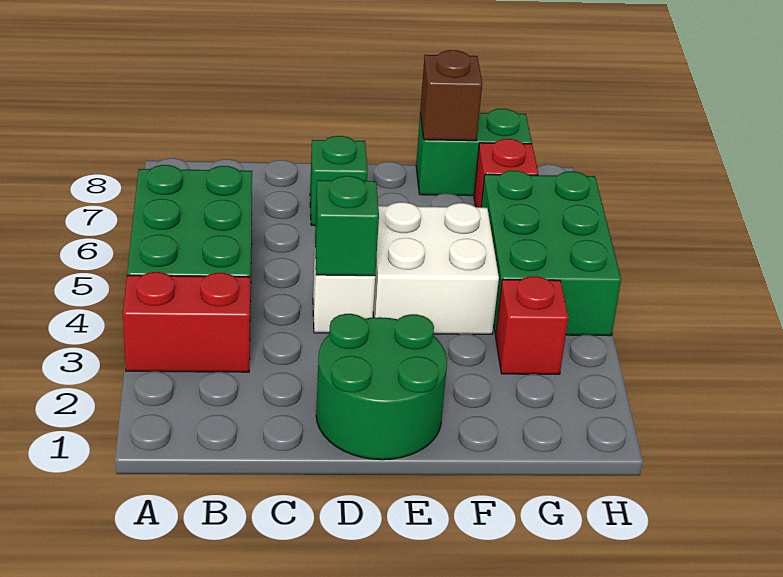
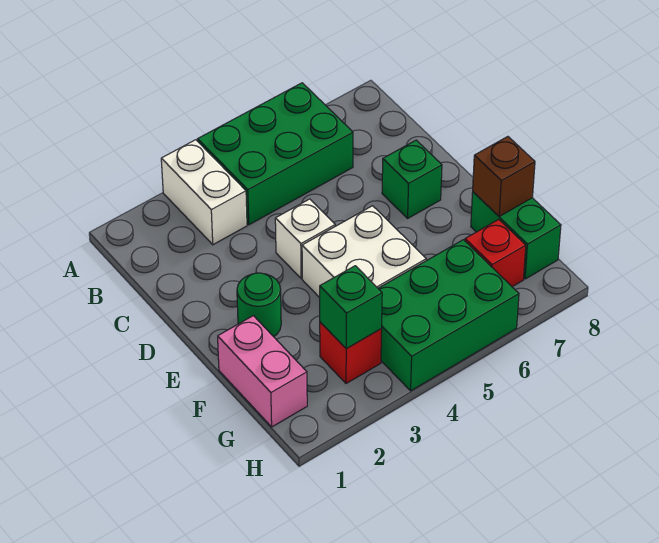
red brick A3:B3 level 1 -> white brick A3:B3 level 1
green round brick D1:E2 level 1 -> green round brick E2 level 1
green brick D4 level 2 -> green brick G3 level 2
none -> pink brick F1:G1 level 1

